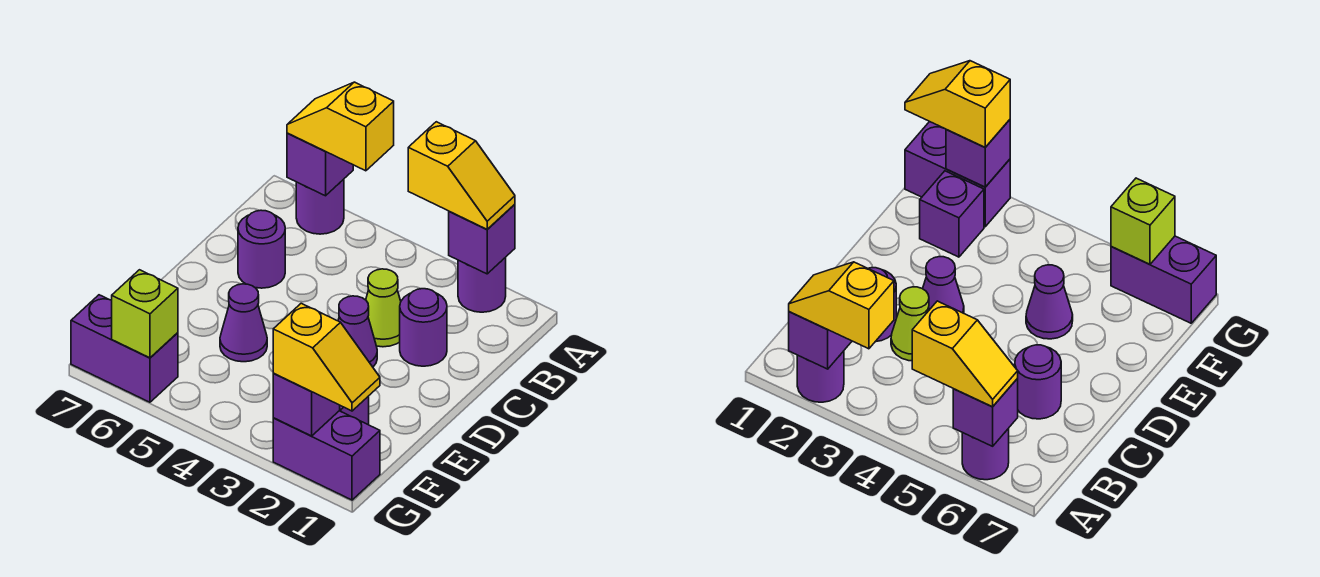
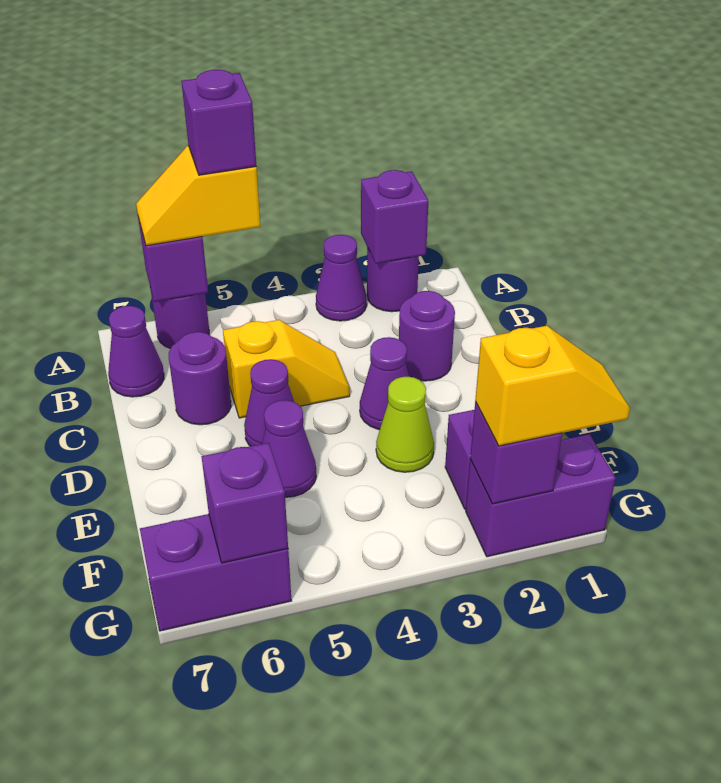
yellow slope A2:A3 level 3 top 3 -> yellow slope C4:C5 level 1 top 5
none -> purple cone A3 level 1
none -> purple brick A5 level 4
none -> purple cone B7 level 1
lime cone C3 level 1 -> lime cone E3 level 1
none -> purple cone D5 level 1
lime brick G6 level 2 -> purple brick G6 level 2

